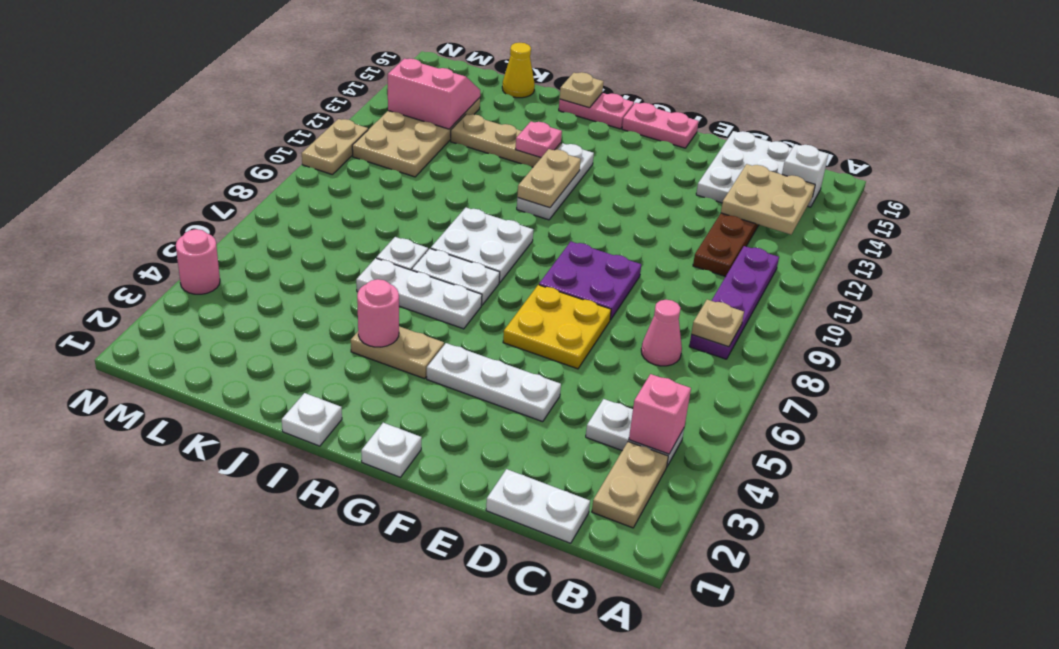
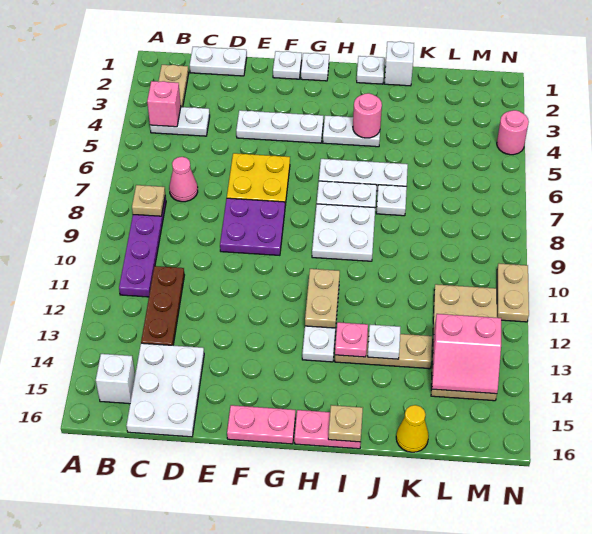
tan plate B13:C14 level 2 -> none
none -> white plate F1 level 1
tan plate H4:I4 level 1 -> white plate H4:I4 level 1
none -> white brick J1 level 1
none -> white plate J13 level 2

